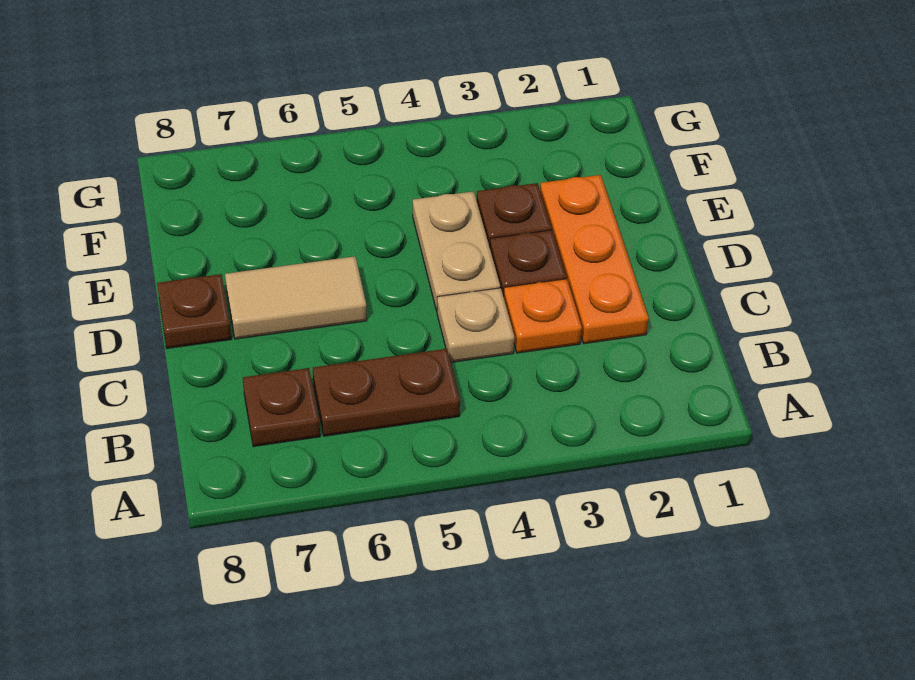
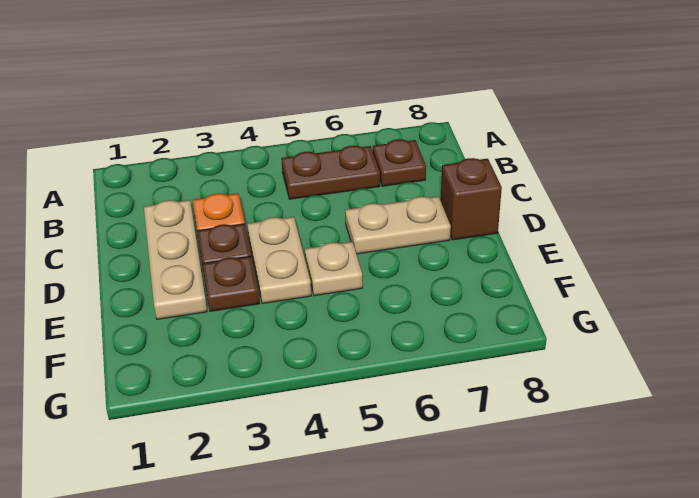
orange plate C2:E2 level 1 -> tan plate C2:E2 level 1
tan plate C4 level 1 -> tan plate E5 level 1
tan tile D6:D7 level 1 -> tan plate D6:D7 level 1
brown plate D8 level 1 -> brown brick D8 level 1

